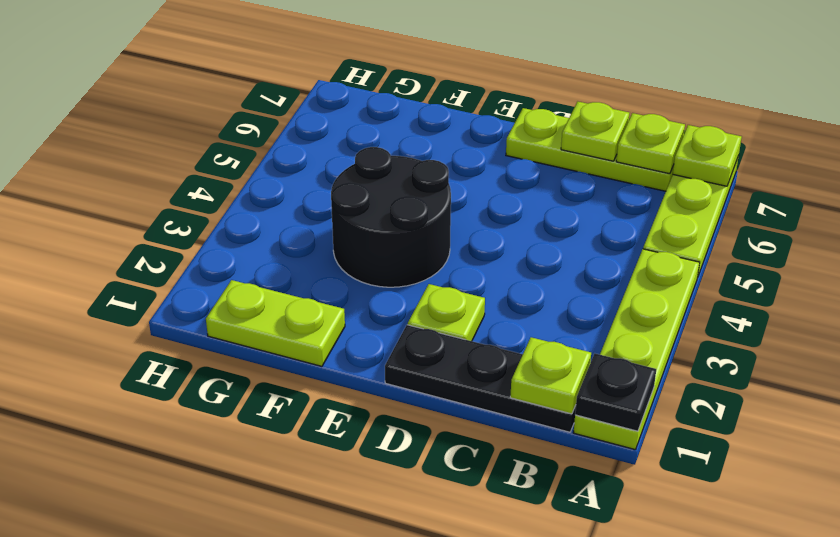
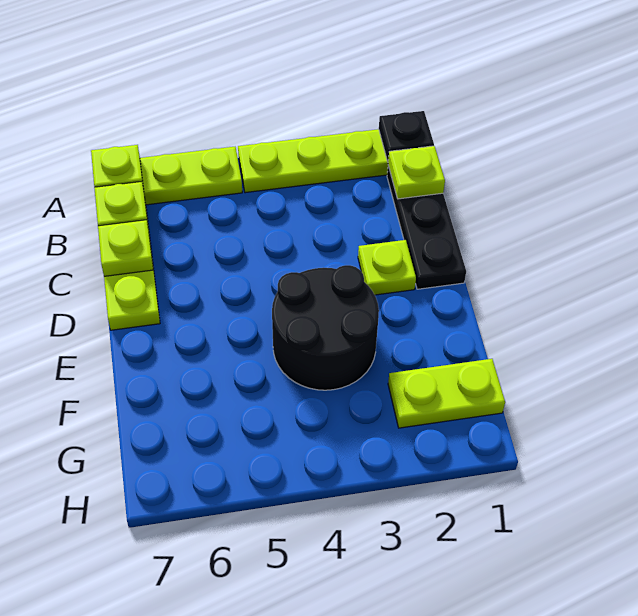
lime plate F1:G1 level 1 -> lime plate G1:G2 level 1

